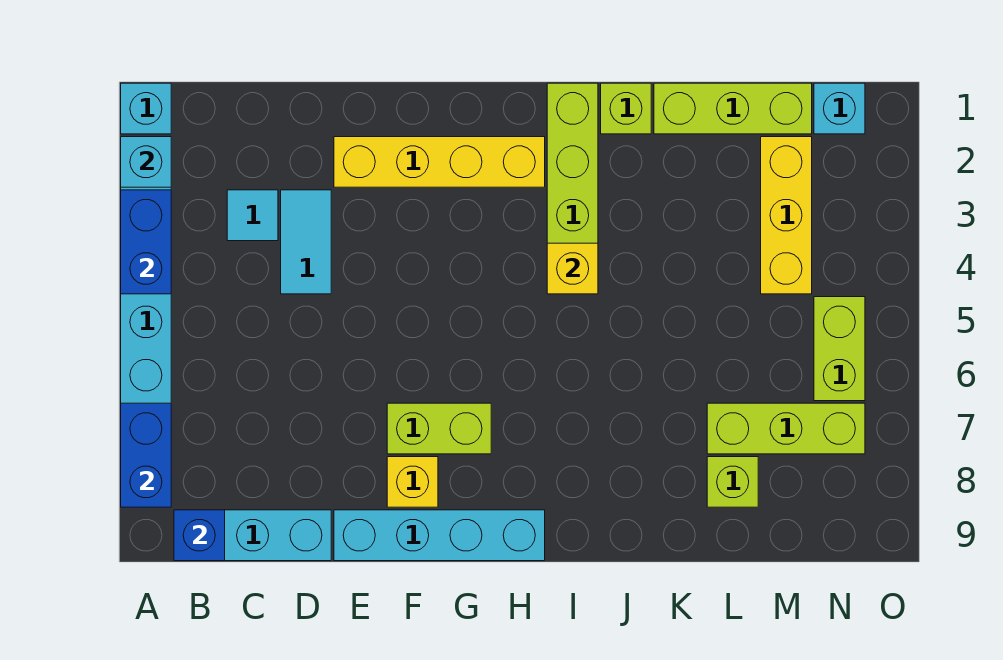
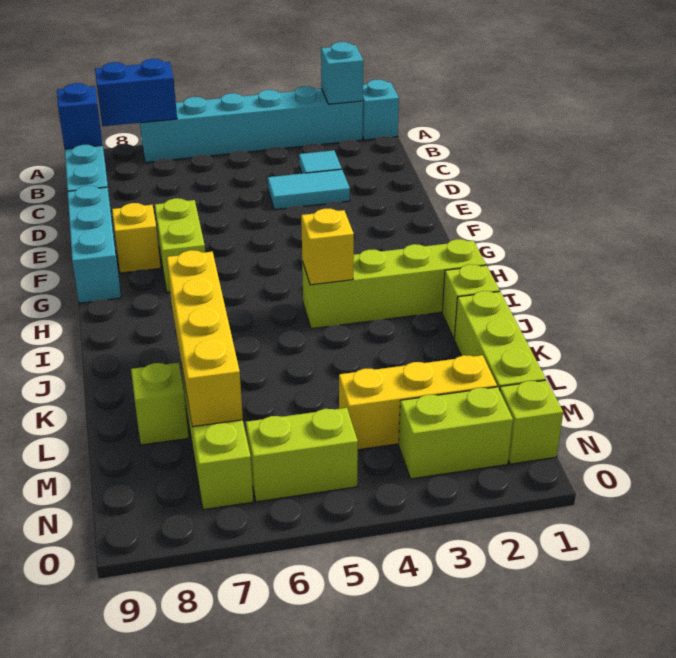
blue brick A3:A4 level 2 -> none
yellow brick E2:H2 level 1 -> yellow brick J7:M7 level 2
cyan brick E9:H9 level 1 -> cyan brick E9:G9 level 1
cyan brick N1 level 1 -> lime brick N1 level 1
none -> lime brick N2:N3 level 1

